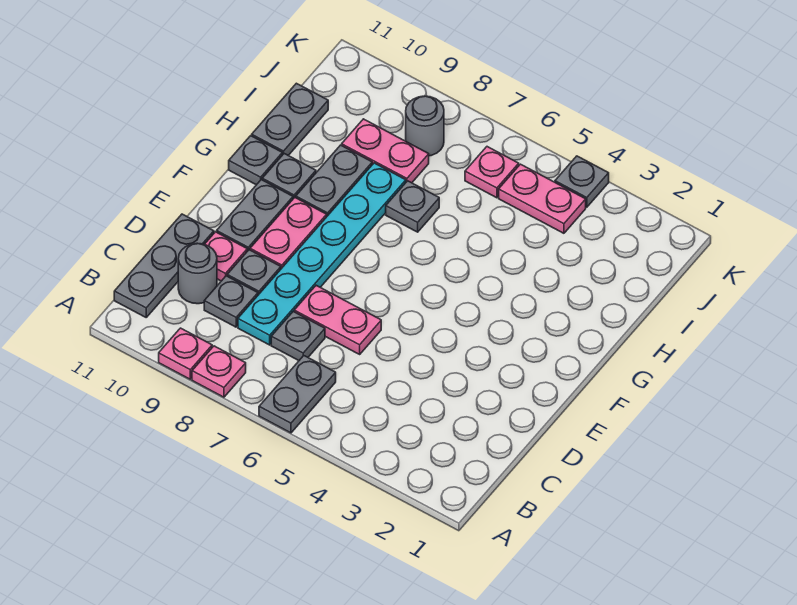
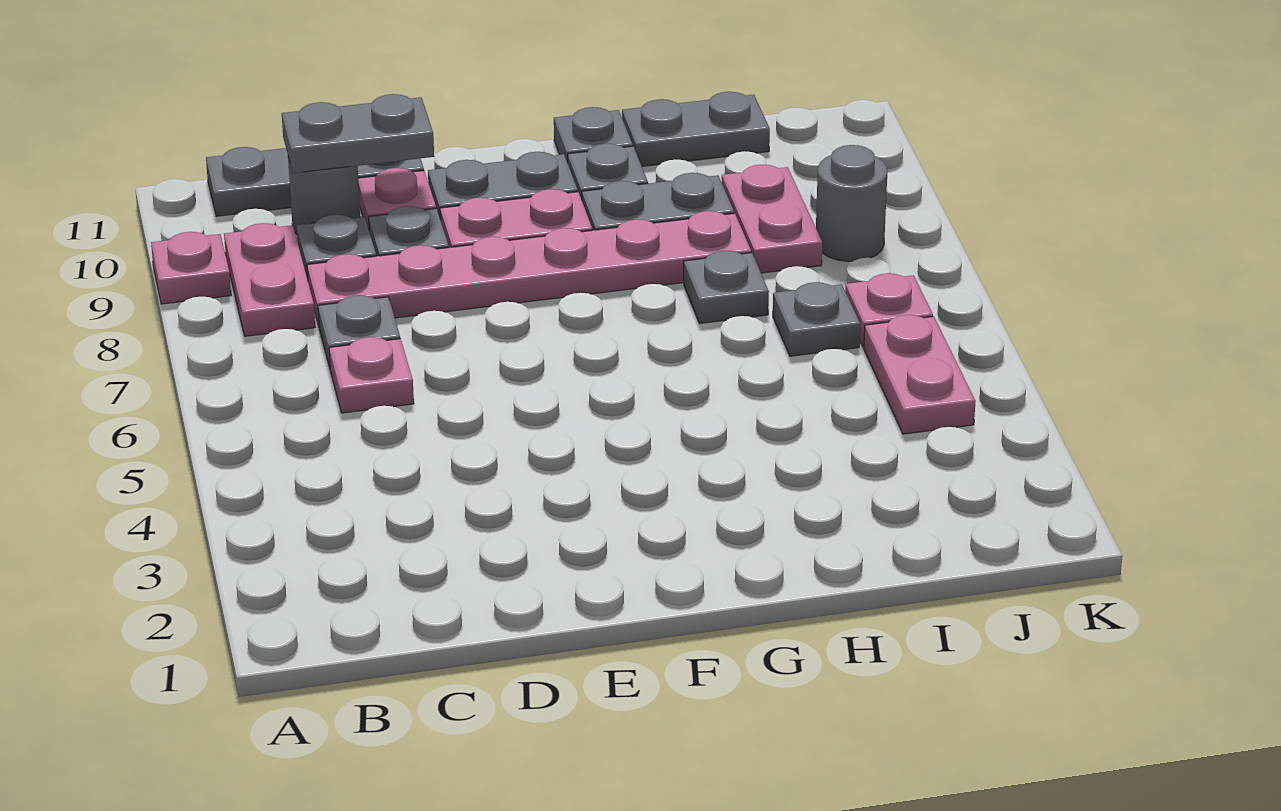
grey plate A6:B6 level 1 -> grey plate C10:D10 level 2
pink plate A8 level 1 -> pink plate C6 level 1
cyan plate C8:H8 level 1 -> pink plate C8:H8 level 1
pink plate D6:D7 level 1 -> pink plate B8:B9 level 1
grey plate K4 level 1 -> grey plate I6 level 1

